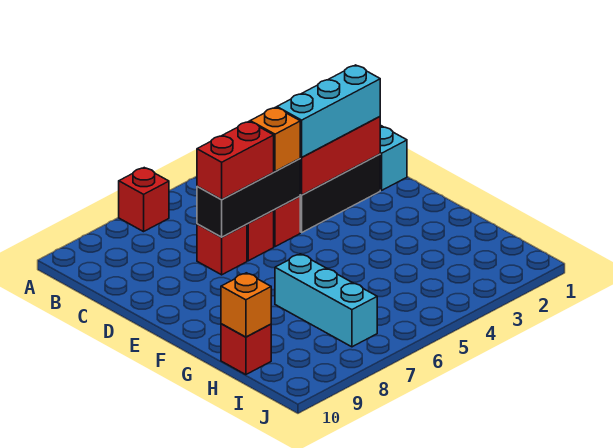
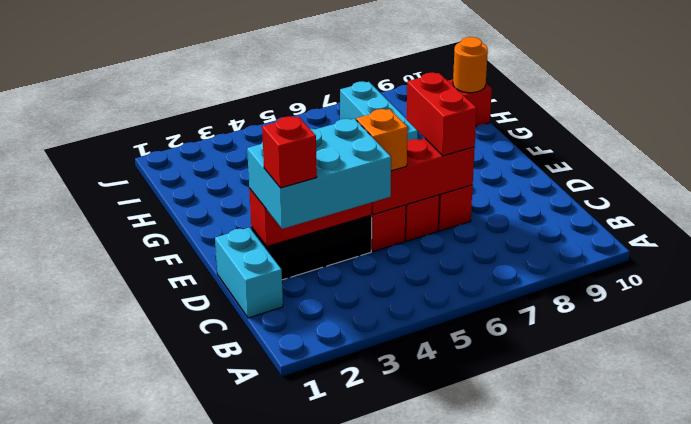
red brick A7 level 1 -> red brick C2 level 4
cyan brick D2:D4 level 3 -> cyan brick C2:D4 level 3
black brick D5:D7 level 2 -> red brick D5:D7 level 2
red brick D6:D7 level 3 -> red brick D7:E7 level 3
orange brick H10 level 2 -> orange round brick H10 level 2

